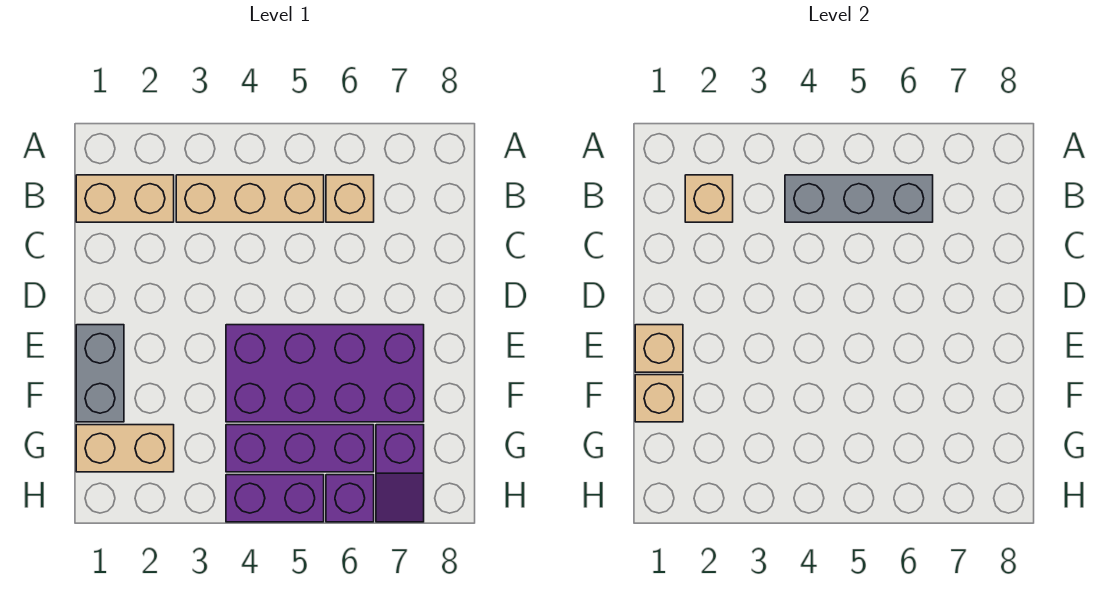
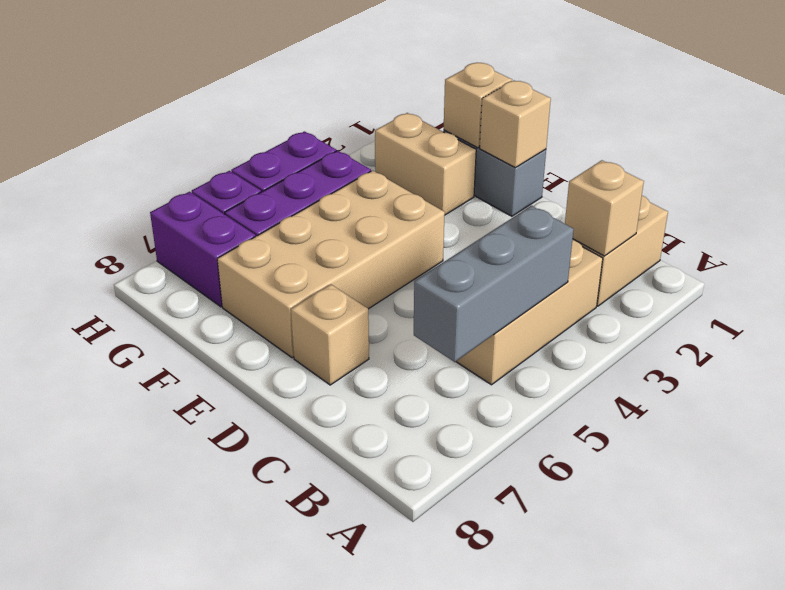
tan brick B6 level 1 -> tan brick D7 level 1
purple brick E4:F7 level 1 -> tan brick E4:F7 level 1
tan brick G1:G2 level 1 -> tan brick F2:G2 level 1
purple slope G7:H7 level 1 top G -> purple brick G7:H7 level 1

